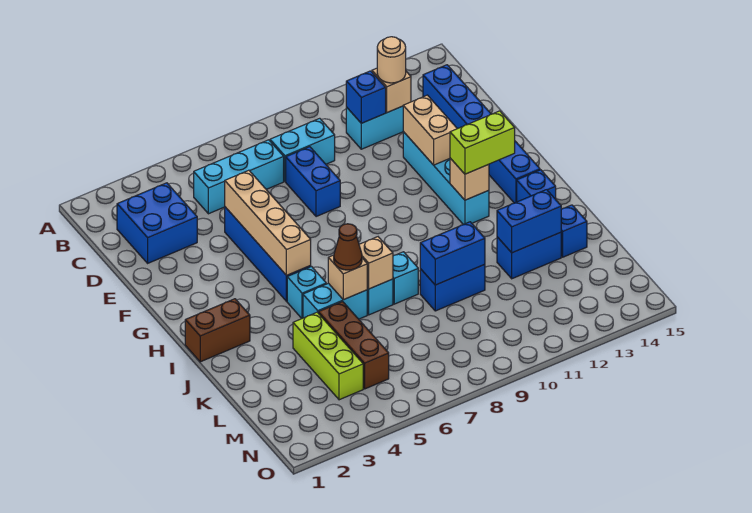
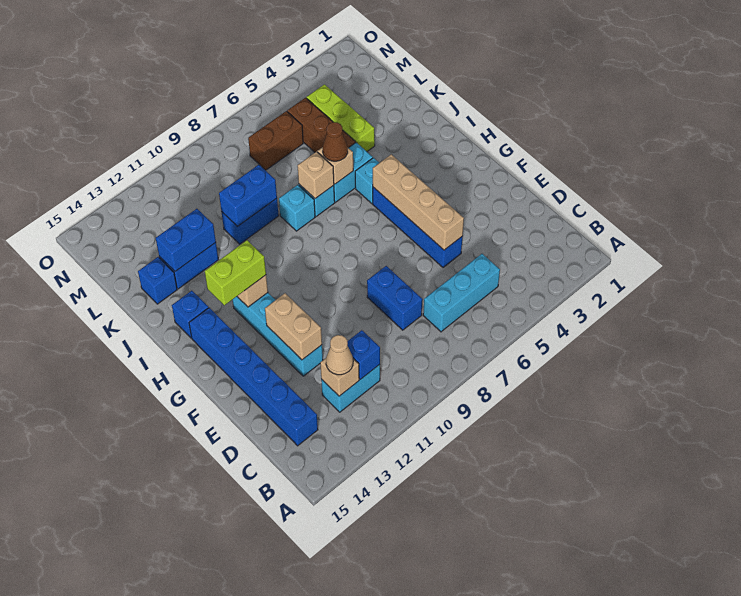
blue brick C2:D3 level 1 -> none
cyan brick C8:C9 level 1 -> none
tan round brick C12 level 3 -> tan cone C12 level 3
brown brick I1:I2 level 1 -> brown brick M6:M7 level 1

